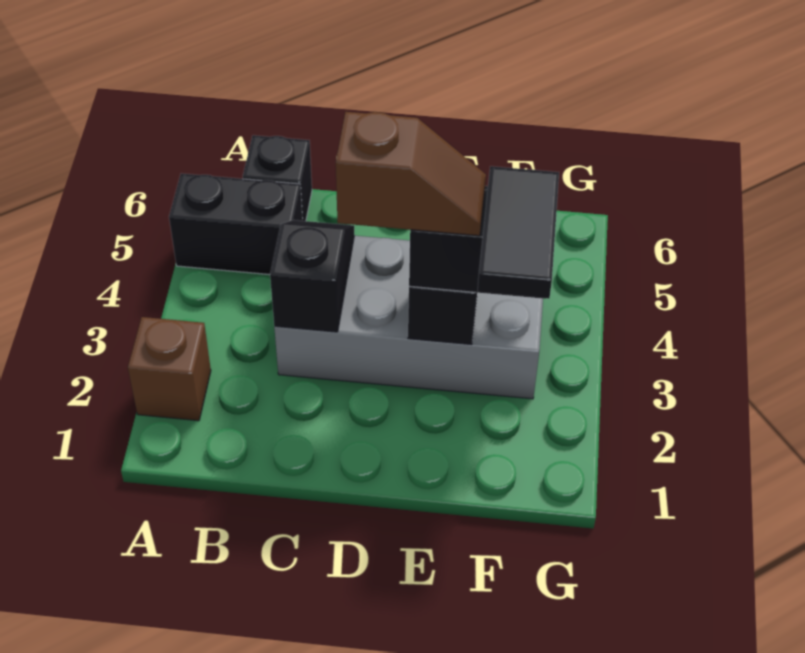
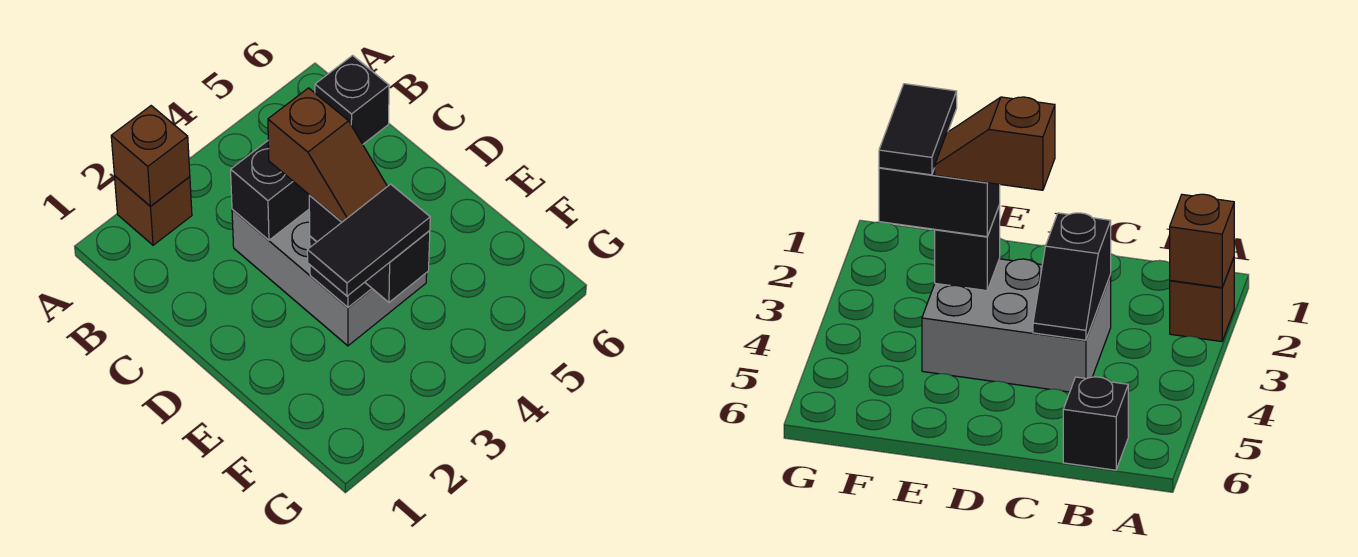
none -> brown brick A2 level 2
black brick A5:B5 level 1 -> none
grey brick C3:F4 level 1 -> grey brick C3:E4 level 1

